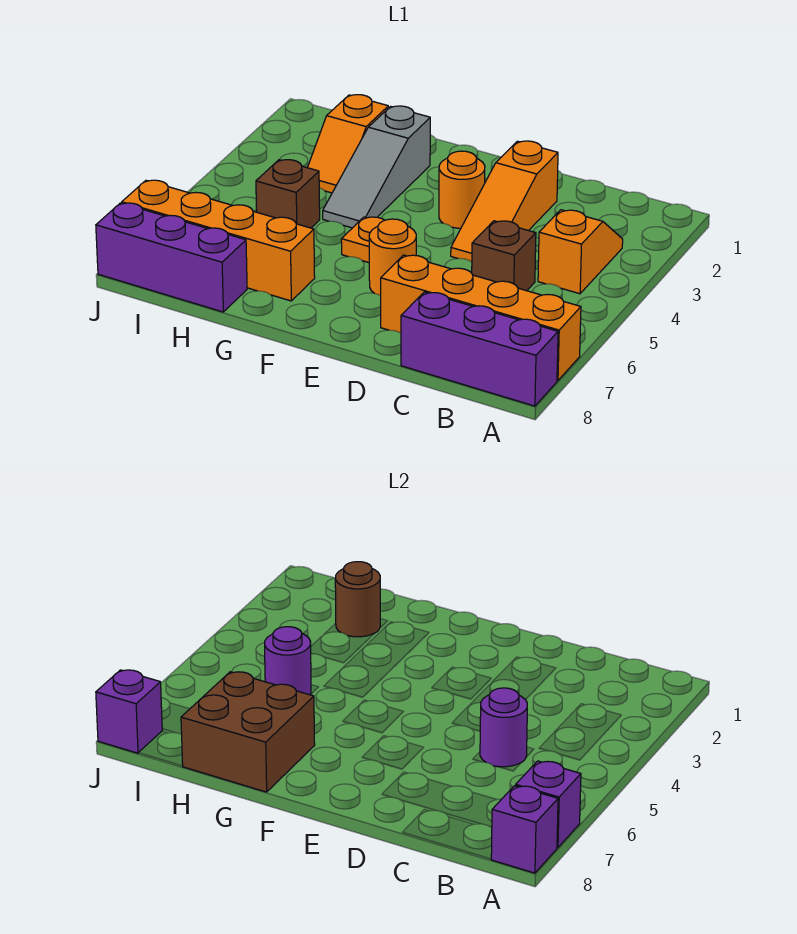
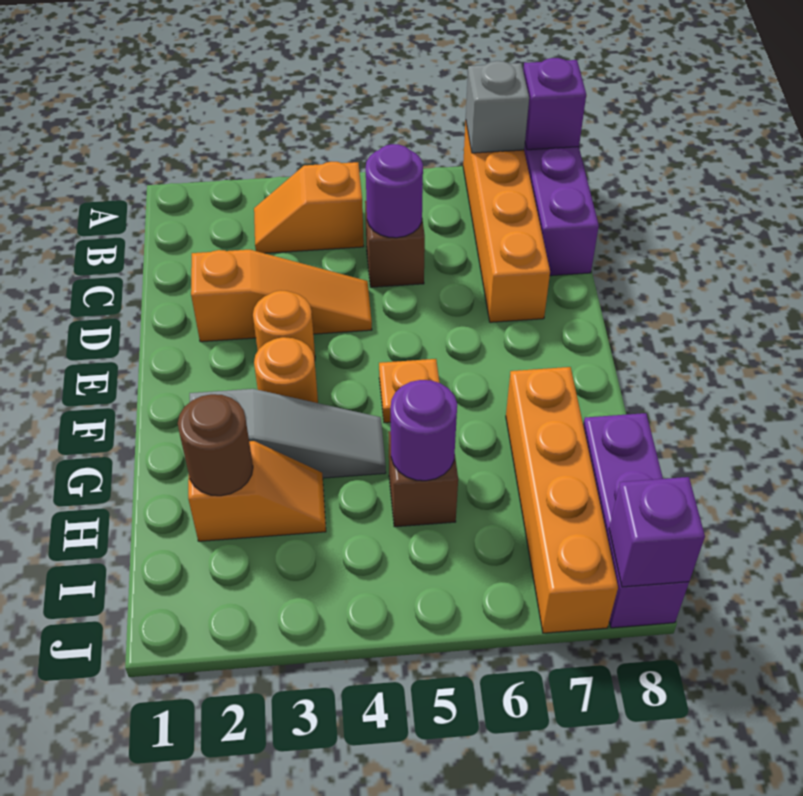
purple brick A7 level 2 -> grey brick A7 level 2
orange round brick E6 level 1 -> orange round brick F3 level 1
brown brick G7:H8 level 2 -> none

